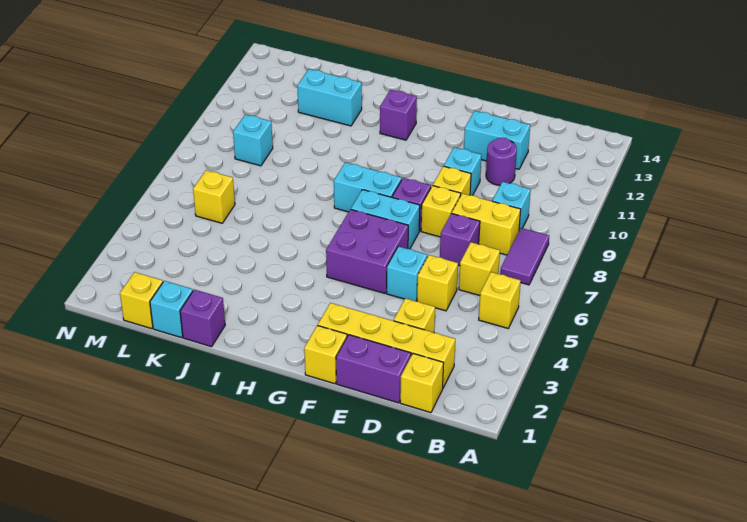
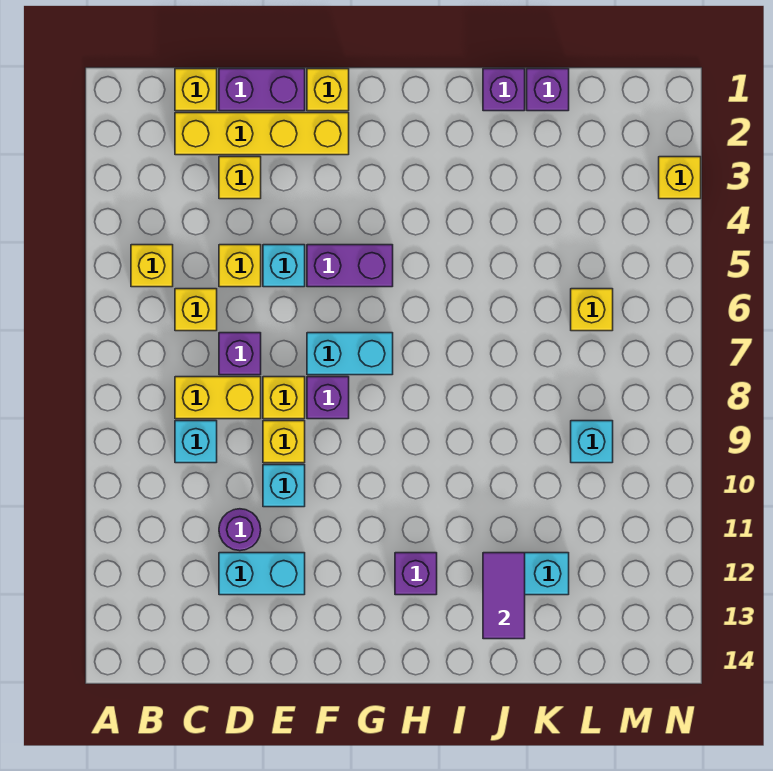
purple tile B7:B8 level 1 -> purple tile J12:J13 level 2
purple brick F5:G6 level 1 -> purple brick F5:G5 level 1
cyan brick G8:H8 level 1 -> none
cyan brick K1 level 1 -> purple brick K1 level 1
yellow brick L1 level 1 -> yellow brick N3 level 1

